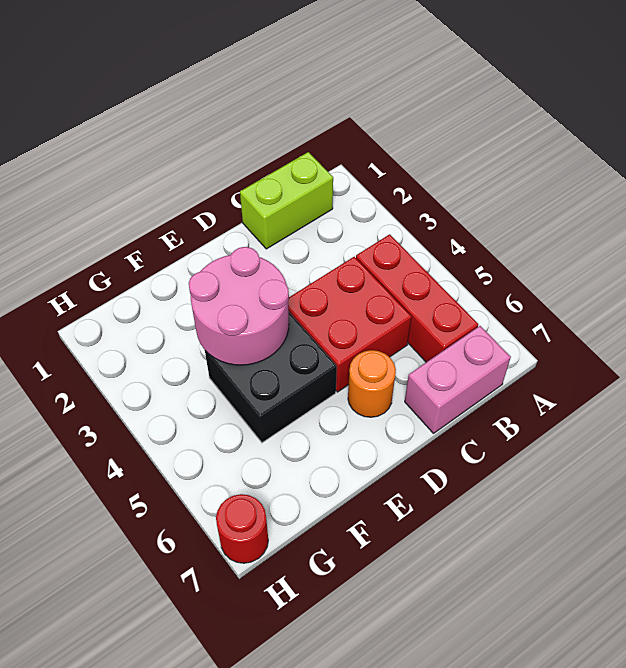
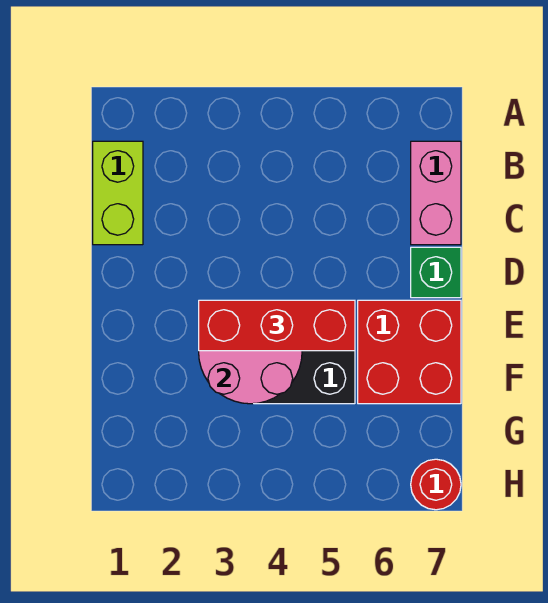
red brick B4:B6 level 1 -> red brick E3:E5 level 3
red brick C4:D5 level 1 -> red brick E6:F7 level 1
orange round brick D6 level 1 -> none
none -> green brick D7 level 1

